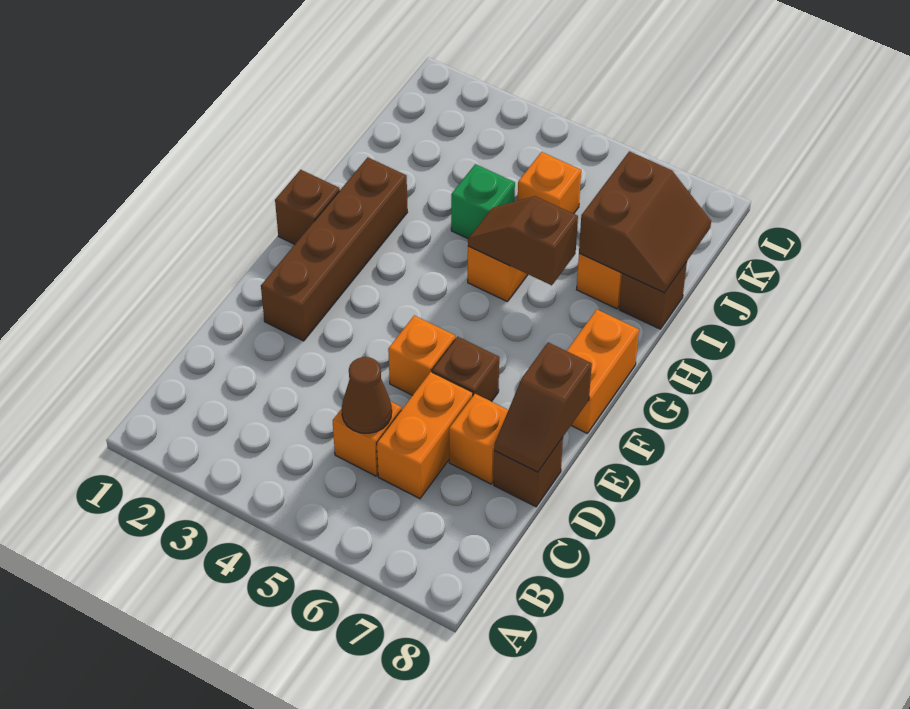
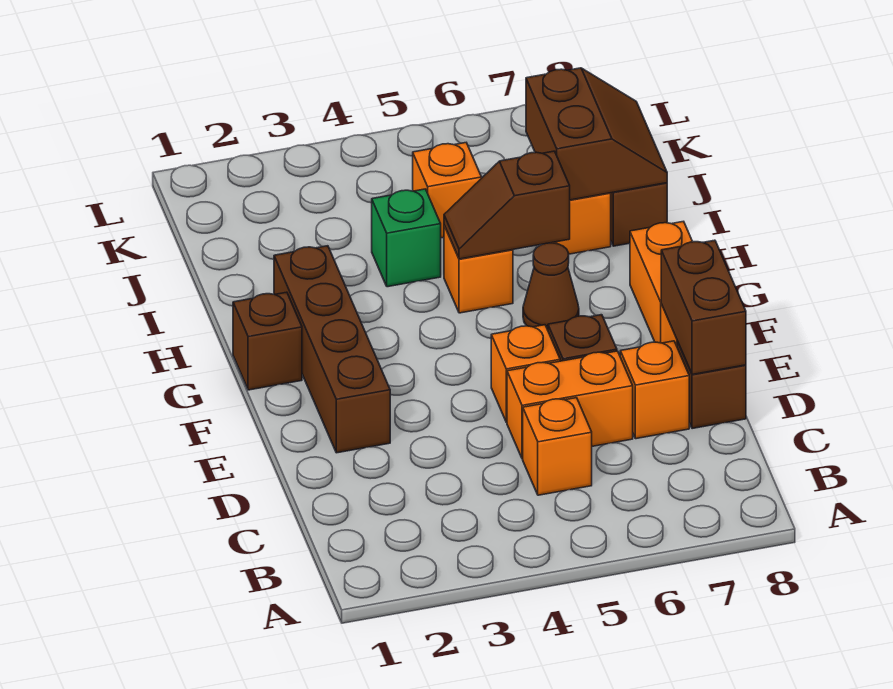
brown cone C5 level 2 -> brown cone G6 level 1
orange brick C6:D6 level 1 -> orange brick D5:D6 level 1
brown slope D8:E8 level 2 top E -> brown brick D8:E8 level 2

